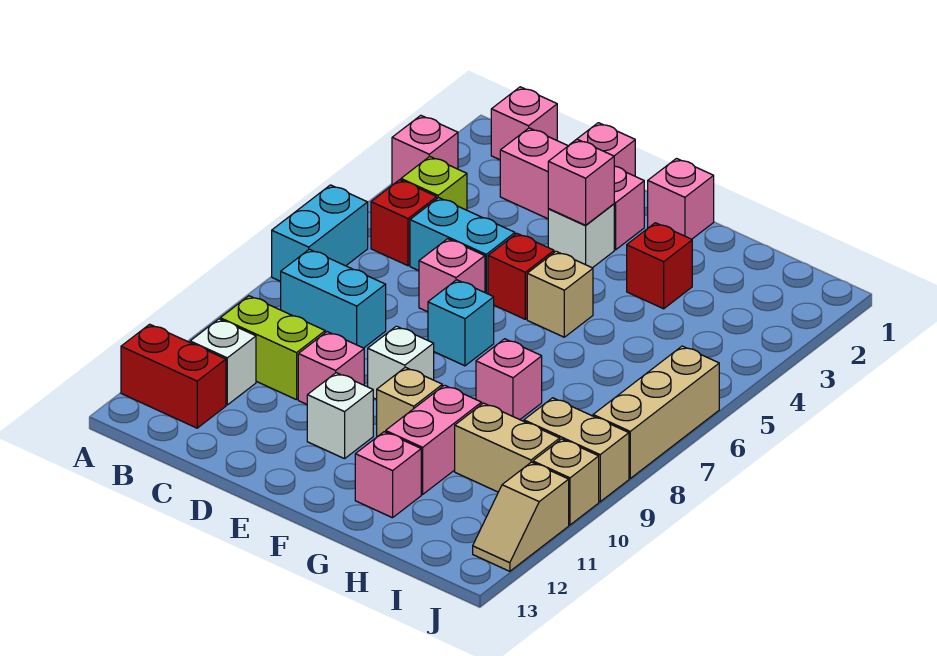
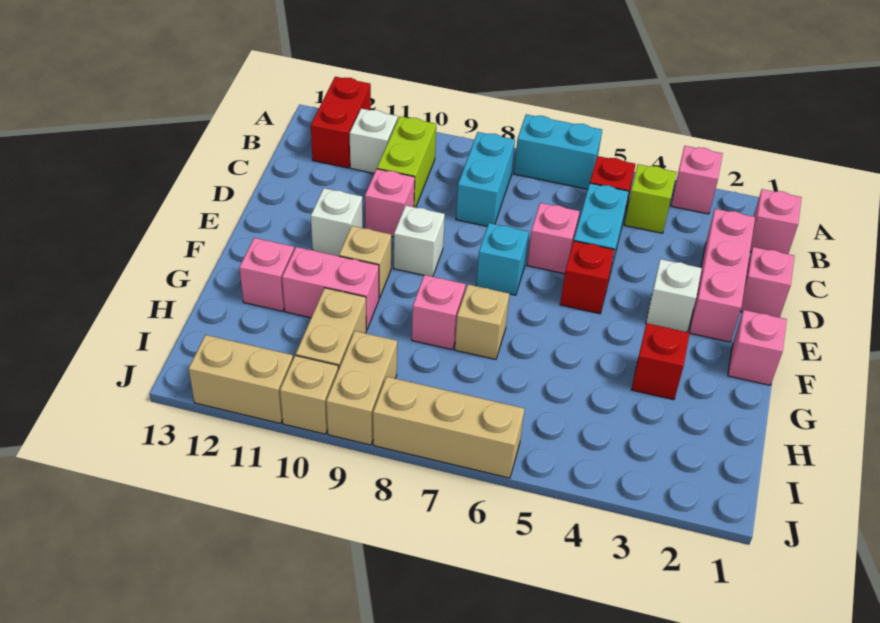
pink brick E3 level 2 -> none
tan brick F5 level 1 -> tan brick G7 level 1
tan slope J11:J12 level 1 top 11 -> tan brick J11:J12 level 1

